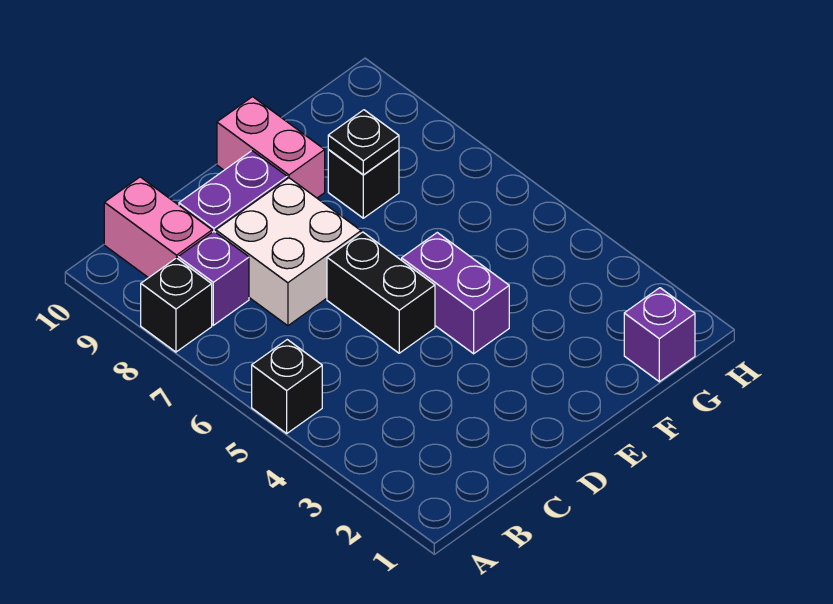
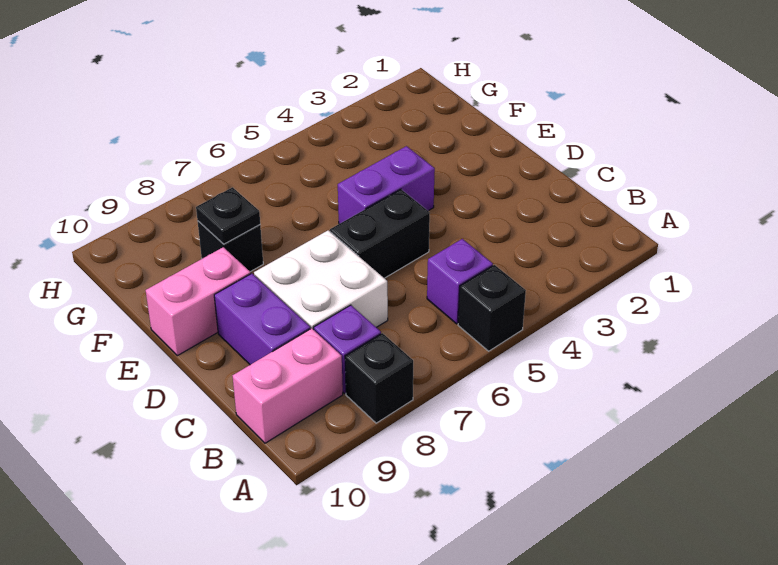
purple brick G1 level 1 -> purple brick B5 level 1

